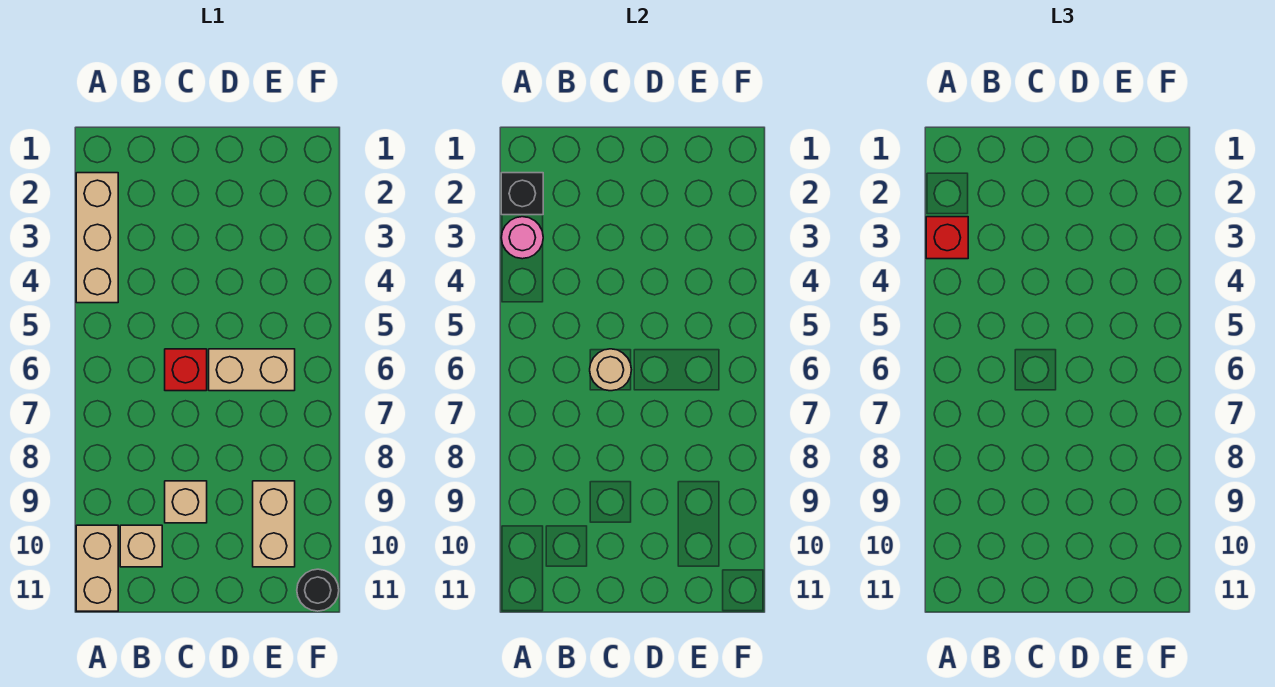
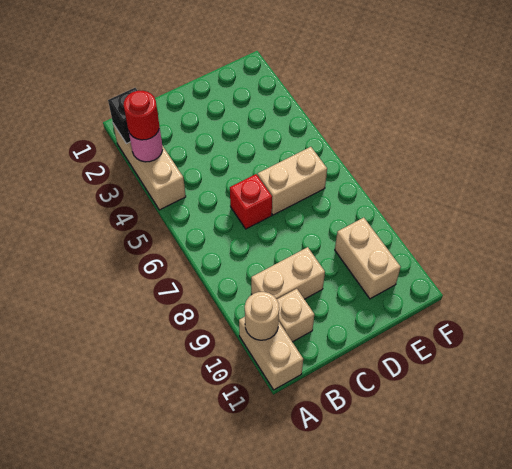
red brick A3 level 3 -> red round brick A3 level 3
tan round brick C6 level 2 -> tan round brick A10 level 2
tan brick C9 level 1 -> tan brick B9:C9 level 1
black round brick F11 level 1 -> none

